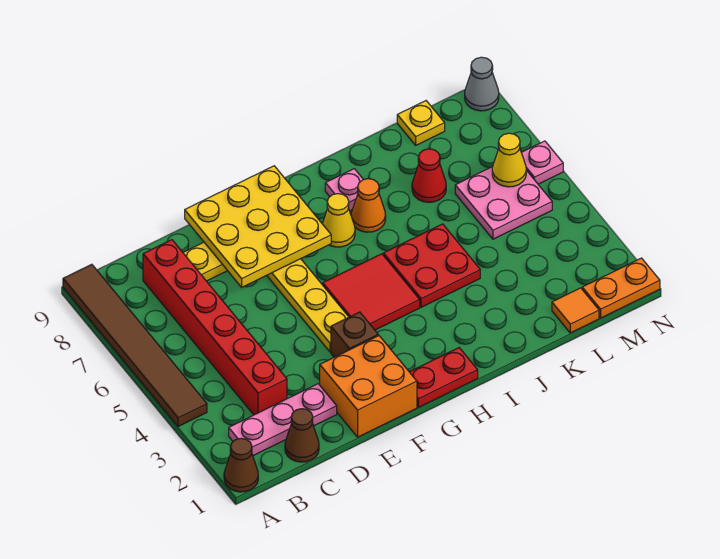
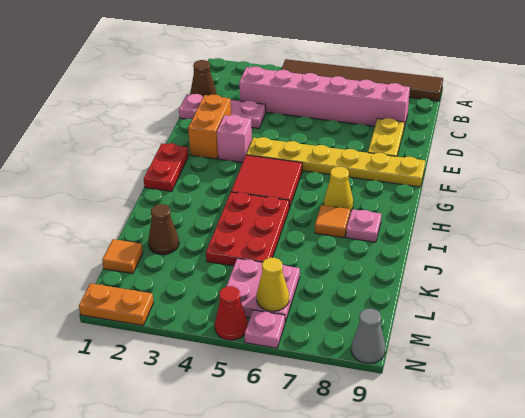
brown cone A1 level 1 -> brown cone K2 level 1
pink plate B2:D2 level 1 -> pink plate D1:D3 level 1
red brick C3:C8 level 1 -> pink brick C3:C8 level 1
orange brick E1:F2 level 1 -> orange brick E2:F2 level 1
yellow plate E7:G9 level 2 -> none
brown brick F3 level 1 -> pink brick F3 level 1
red plate I4:J5 level 1 -> red plate I4:K5 level 1
orange cone I7 level 1 -> orange tile I7 level 1
red cone K7 level 1 -> red cone N5 level 1
yellow plate L9 level 1 -> none
orange plate M1:N1 level 1 -> orange plate N1:N2 level 1

